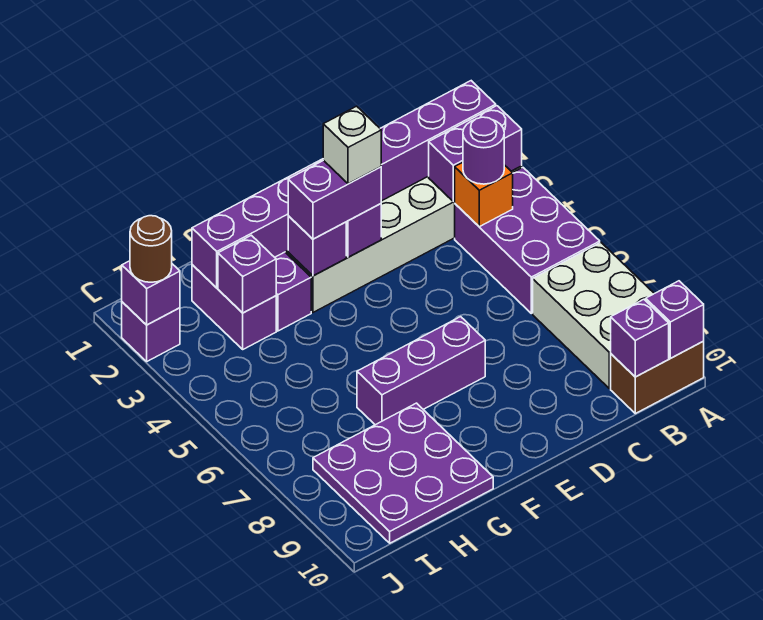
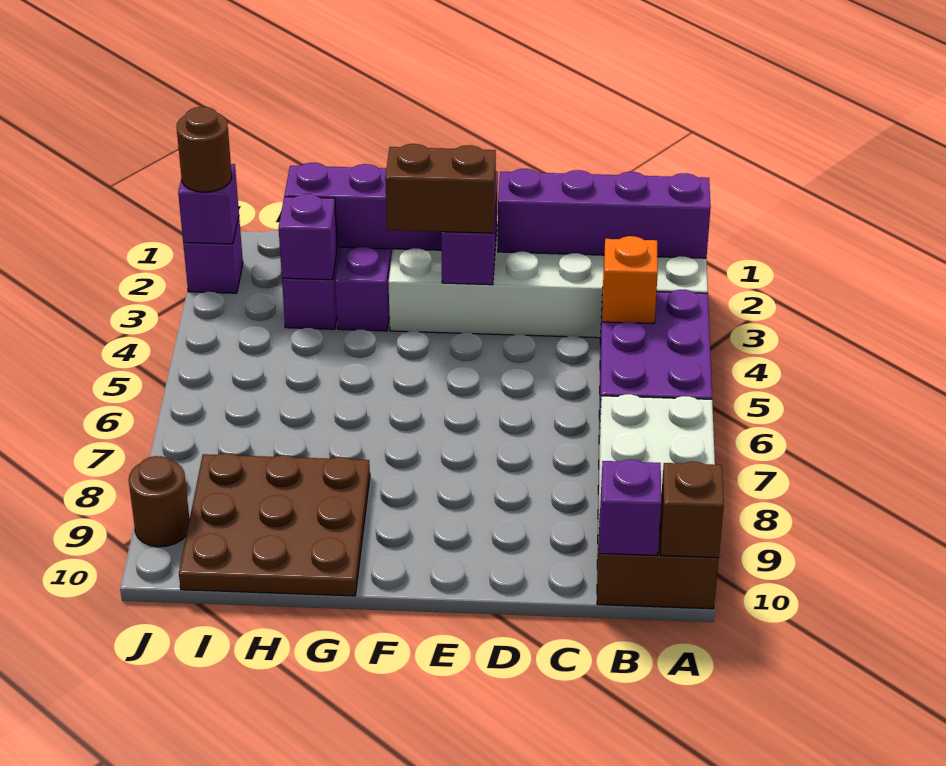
purple brick A3:B3 level 2 -> none
purple brick A10 level 2 -> brown brick A10 level 2
purple round brick B4 level 3 -> none
purple brick E3:F3 level 3 -> brown brick E3:F3 level 3
white brick E3 level 4 -> none
purple brick E7:G7 level 1 -> none
purple brick F3 level 2 -> none
purple plate G8:I10 level 1 -> brown plate G8:I10 level 1
none -> brown round brick J9 level 1

